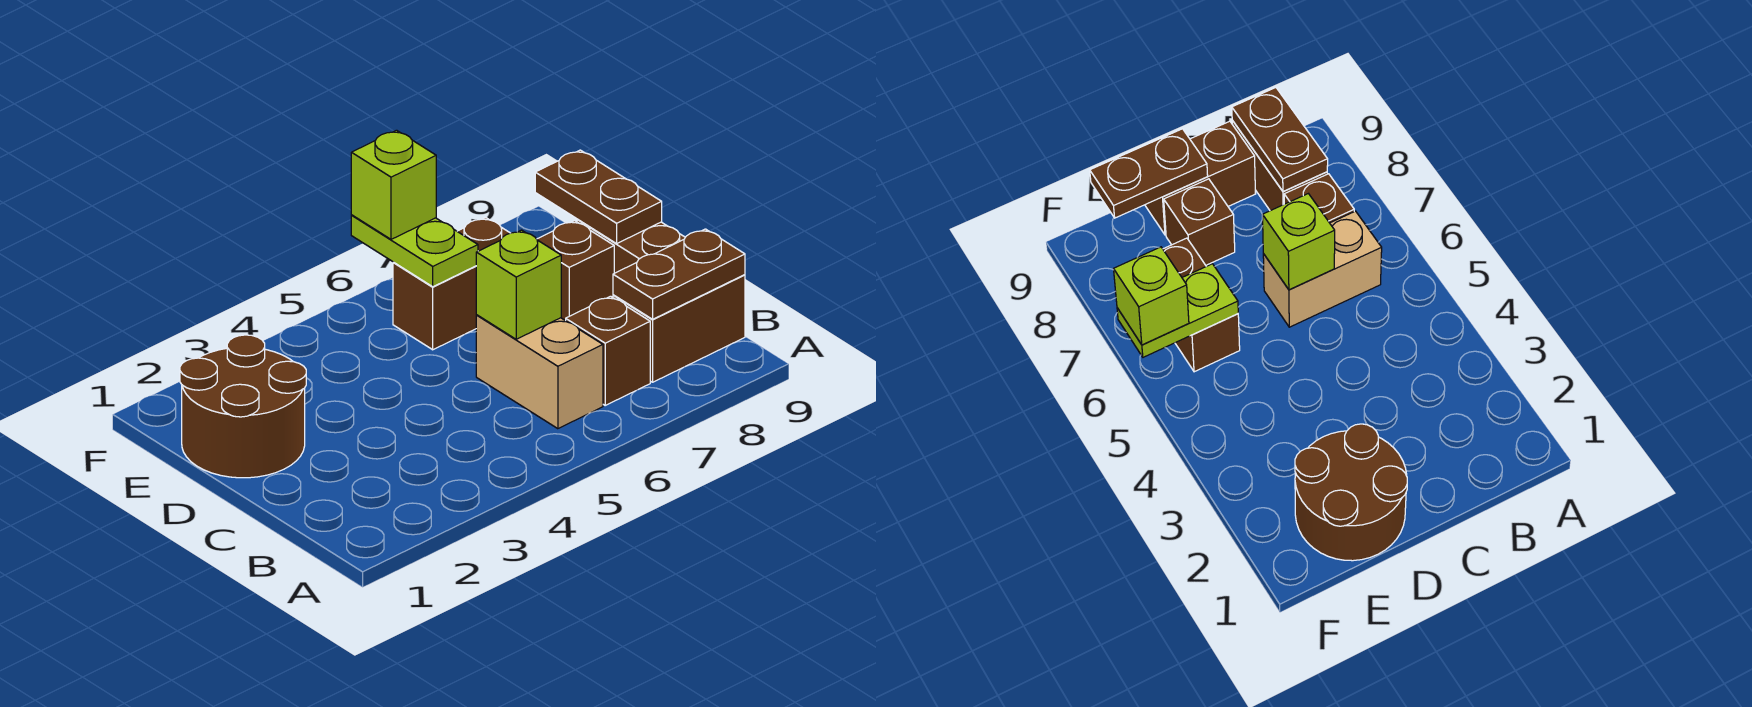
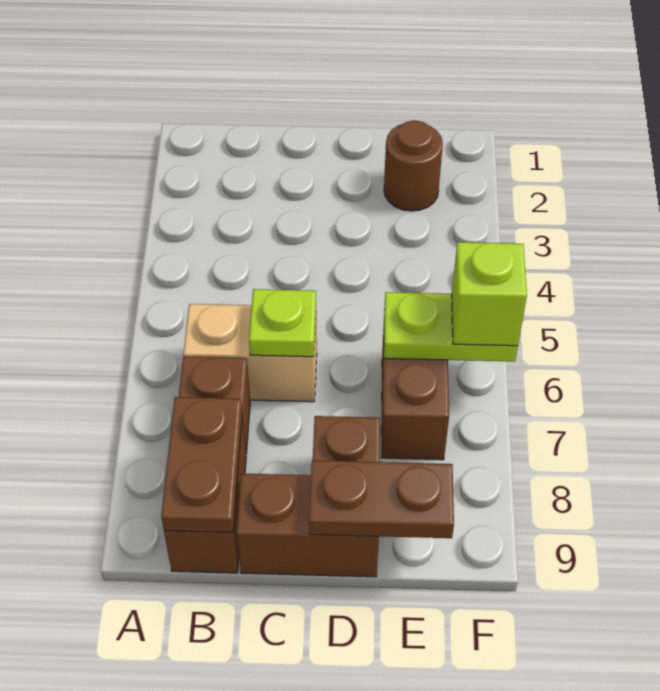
lime brick C6 level 2 -> lime plate C6 level 2
brown round brick D1:E2 level 1 -> brown round brick E2 level 1

